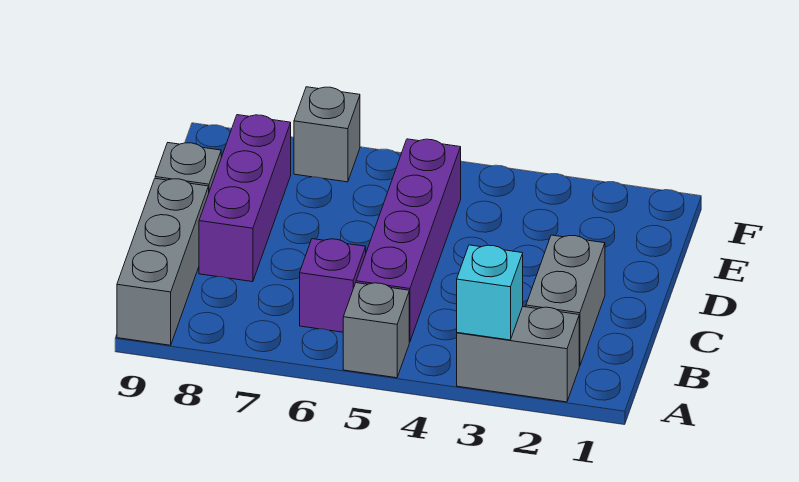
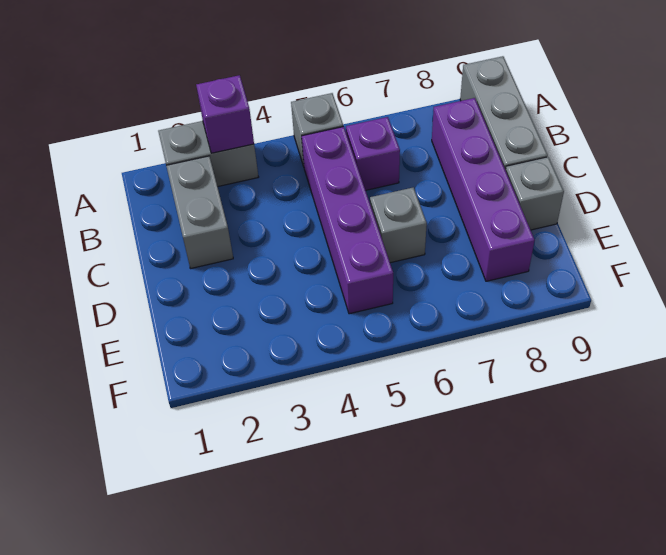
cyan brick A3 level 2 -> purple brick A3 level 2
purple brick C8:E8 level 1 -> purple brick B8:E8 level 1
grey brick F7 level 1 -> grey brick D6 level 1

